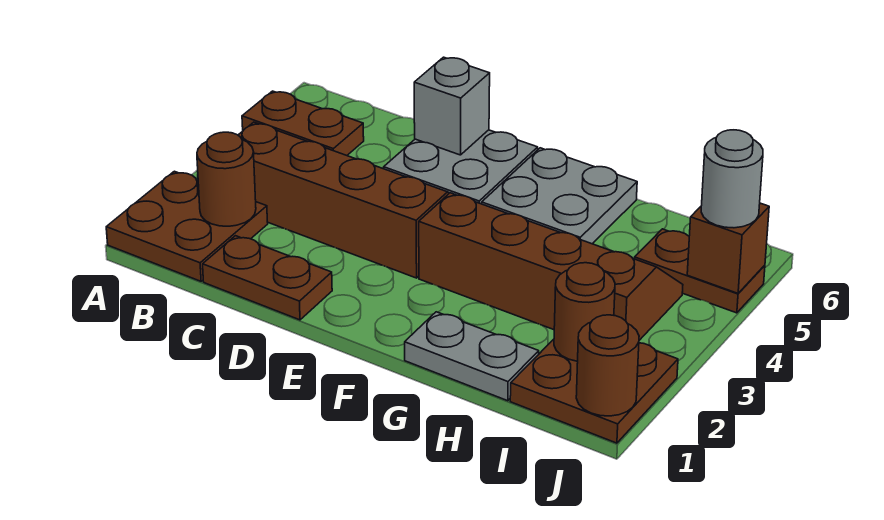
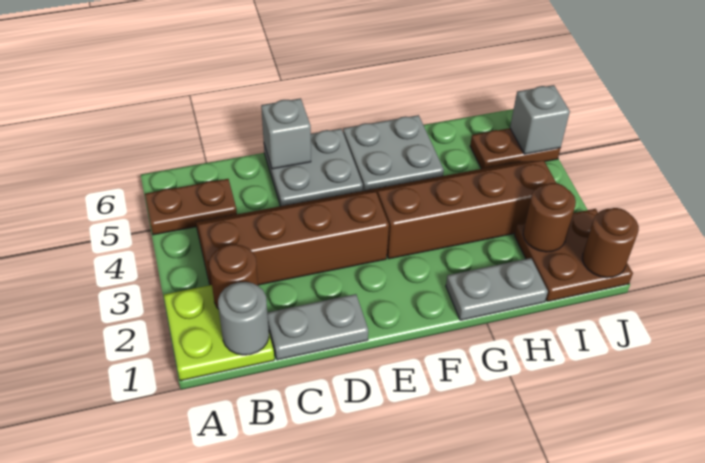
brown plate A1:B2 level 1 -> lime plate A1:B2 level 1
brown plate C1:D1 level 1 -> grey plate C1:D1 level 1
brown brick J5 level 2 -> grey brick J5 level 2
grey round brick J5 level 3 -> grey round brick B1 level 2

